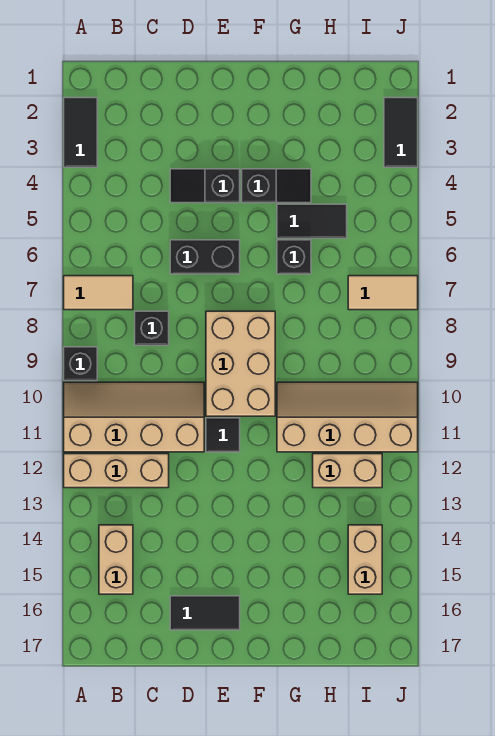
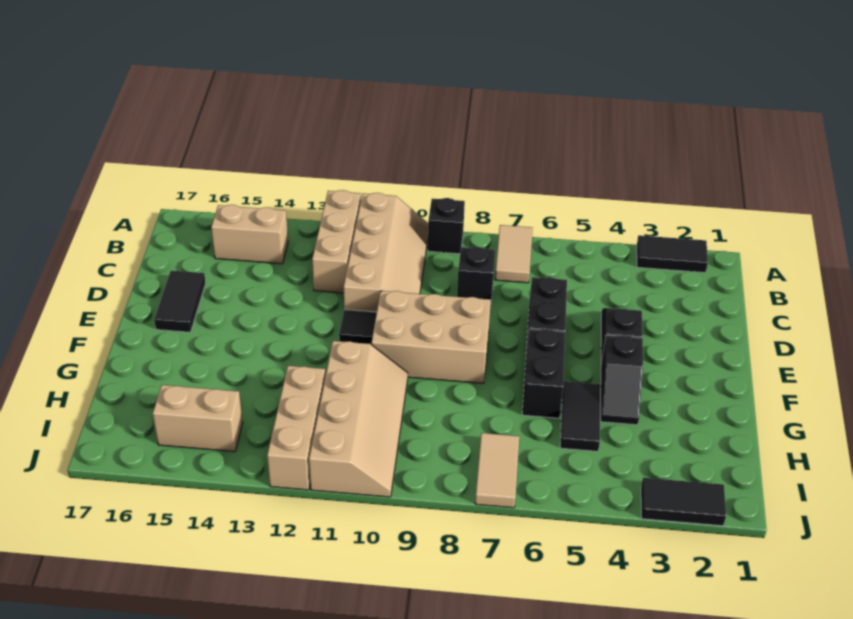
black brick G6 level 1 -> black brick F6:G6 level 1
tan brick H12:I12 level 1 -> tan brick H12:J12 level 1

